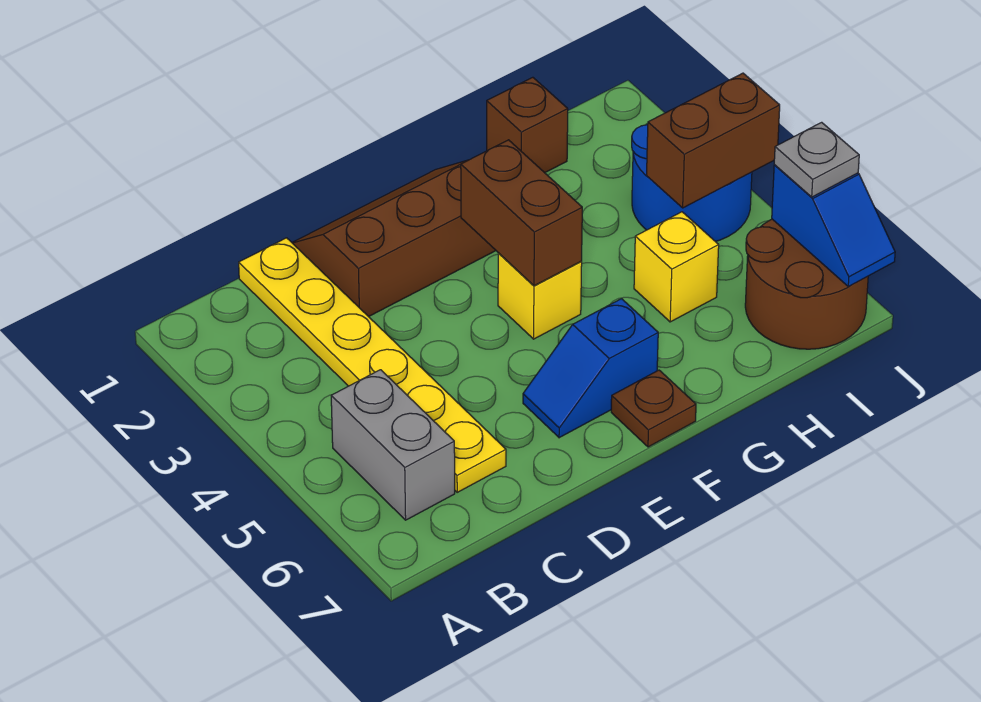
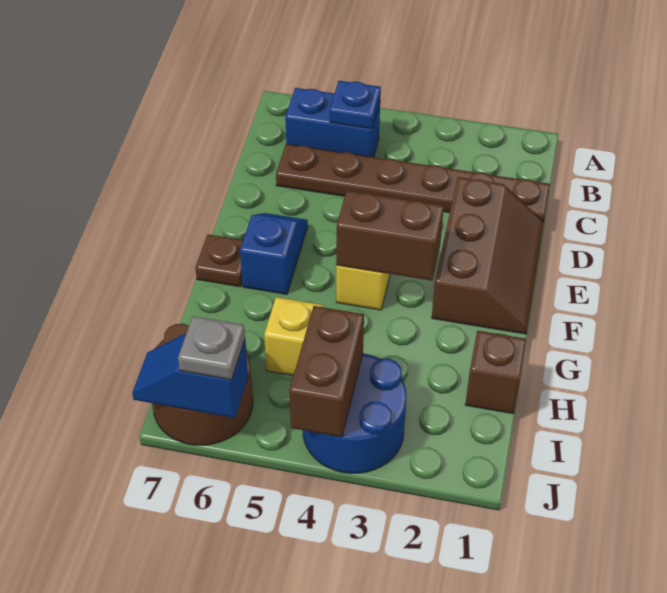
grey brick B5:B6 level 1 -> blue brick B5:B6 level 1
none -> blue plate B5 level 2
yellow plate C1:C6 level 1 -> brown plate C1:C6 level 1

